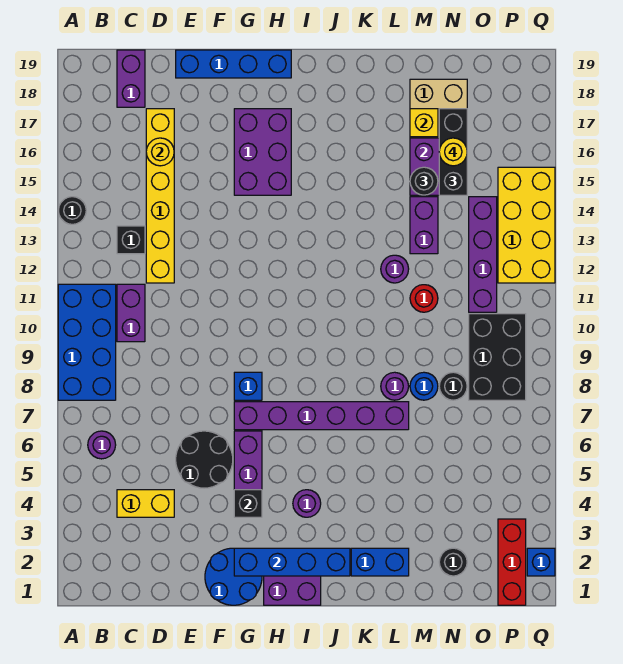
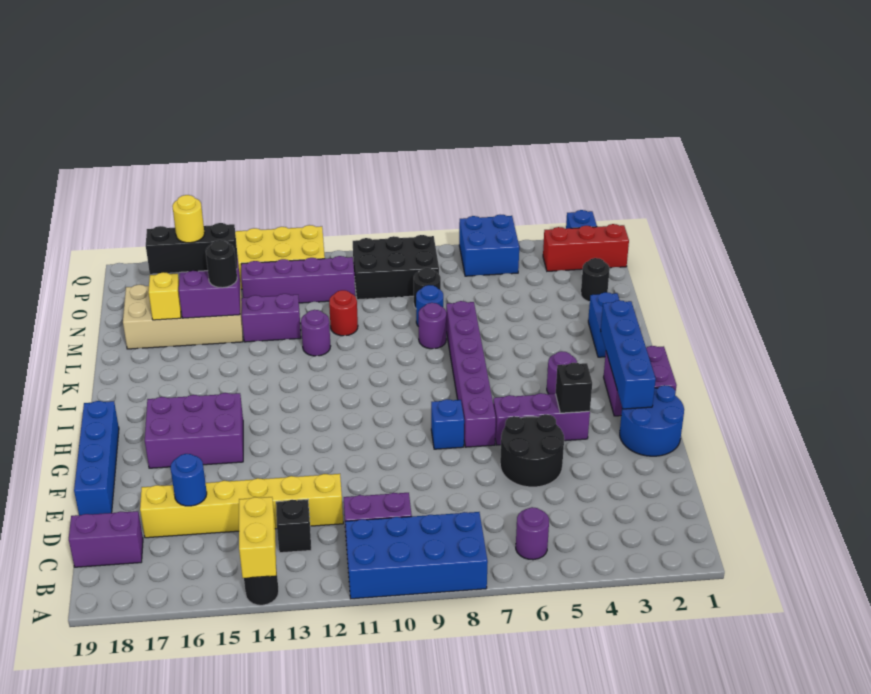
yellow brick C4:D4 level 1 -> yellow brick A14:B14 level 2
yellow round brick D16 level 2 -> blue round brick D16 level 2
none -> blue brick P5:Q6 level 1

